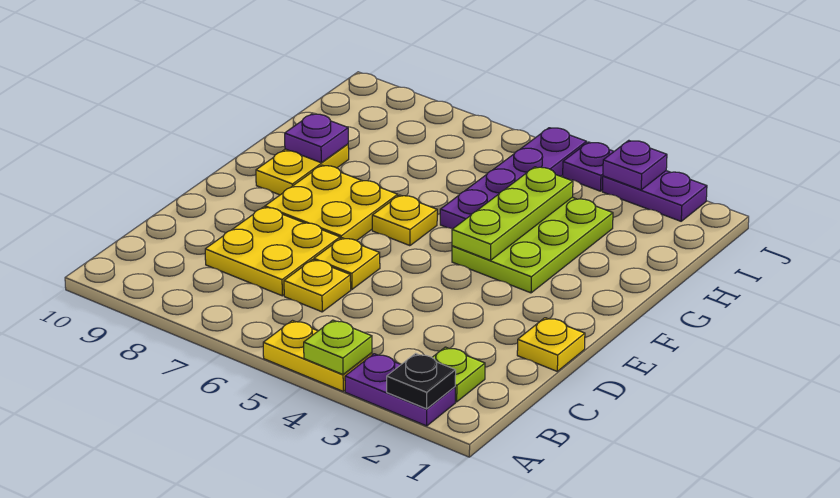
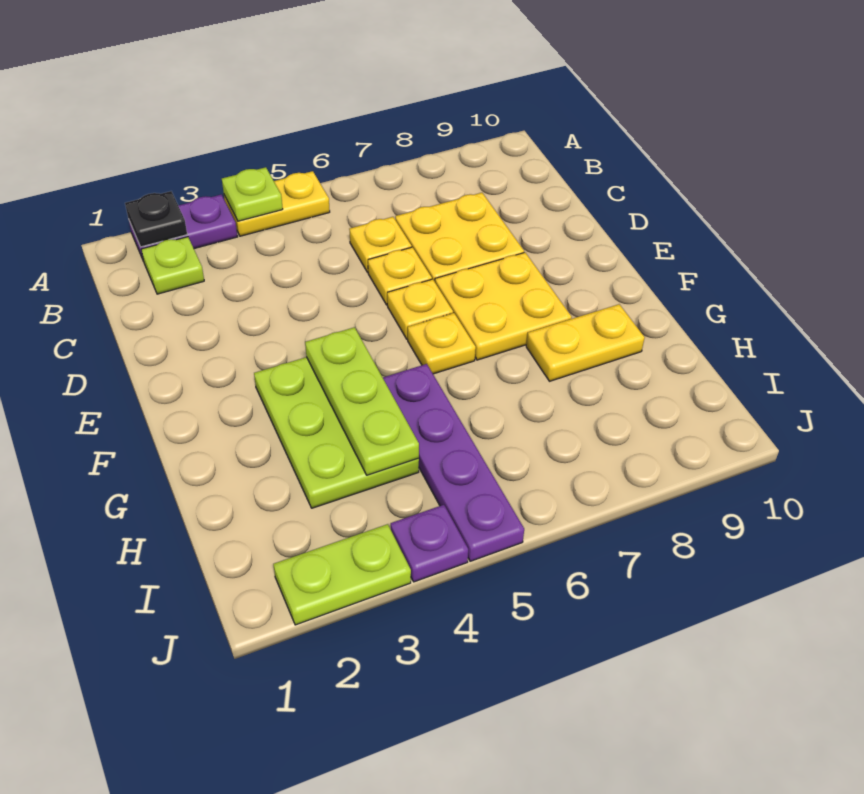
yellow plate D1 level 1 -> yellow plate E6 level 1
yellow plate F9:G9 level 1 -> yellow plate G8:G9 level 1
purple plate G9 level 2 -> none
purple plate J2:J3 level 1 -> lime plate J2:J3 level 1
purple plate J3 level 2 -> none

